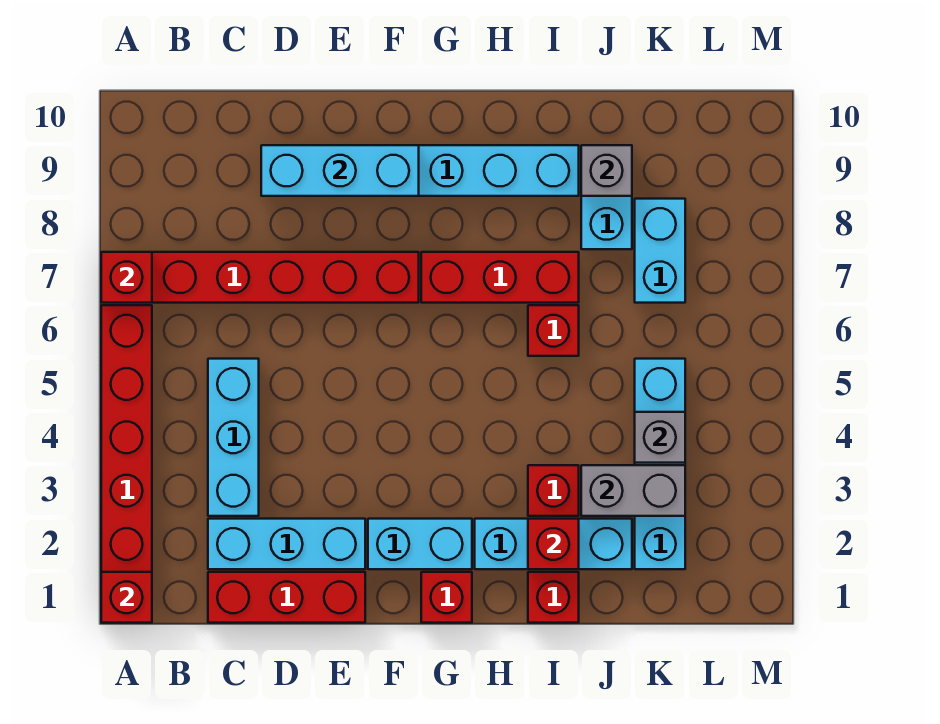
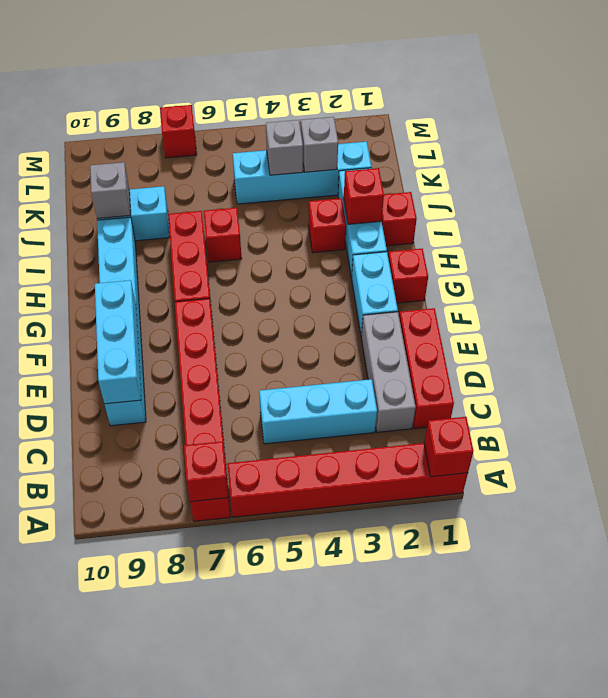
cyan brick C2:E2 level 1 -> grey brick C2:E2 level 1
grey brick J3:K3 level 2 -> grey brick K3 level 2
cyan brick K7:K8 level 1 -> none
none -> red brick M7 level 1

